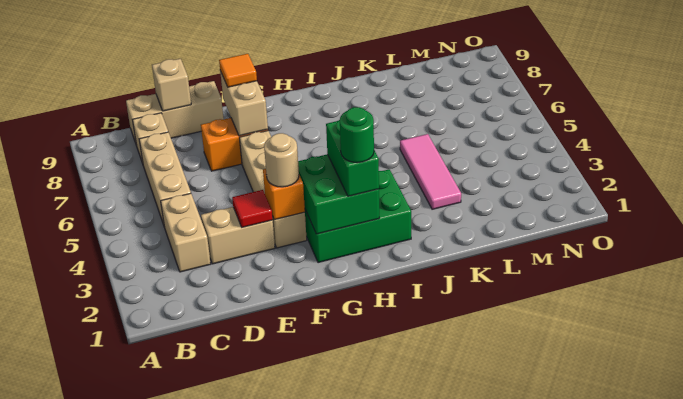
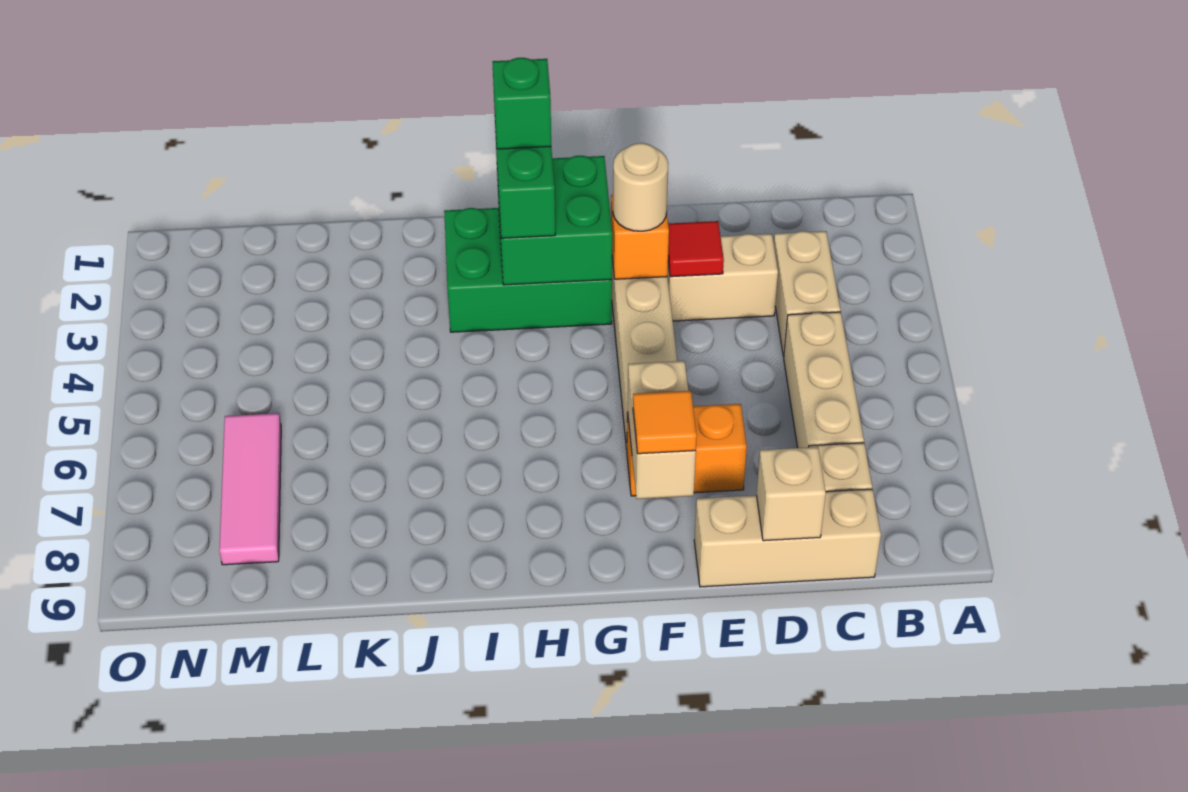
green round brick H2 level 4 -> green brick H2 level 4
pink tile K3:K5 level 1 -> pink tile M6:M8 level 1

